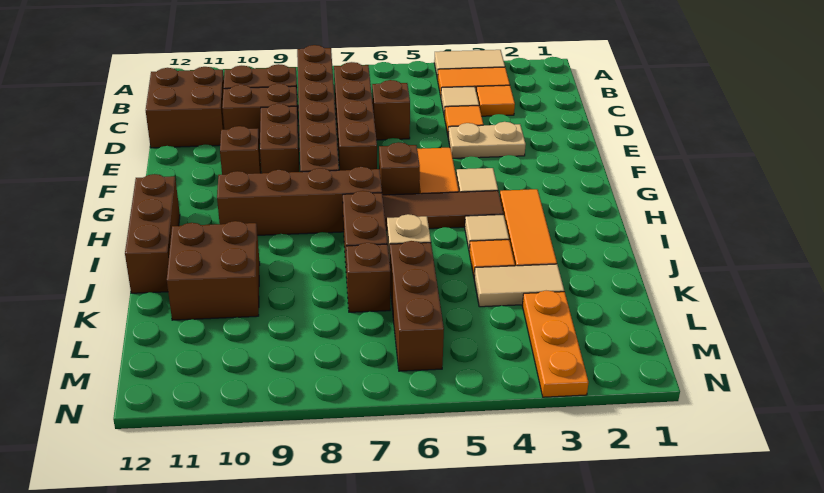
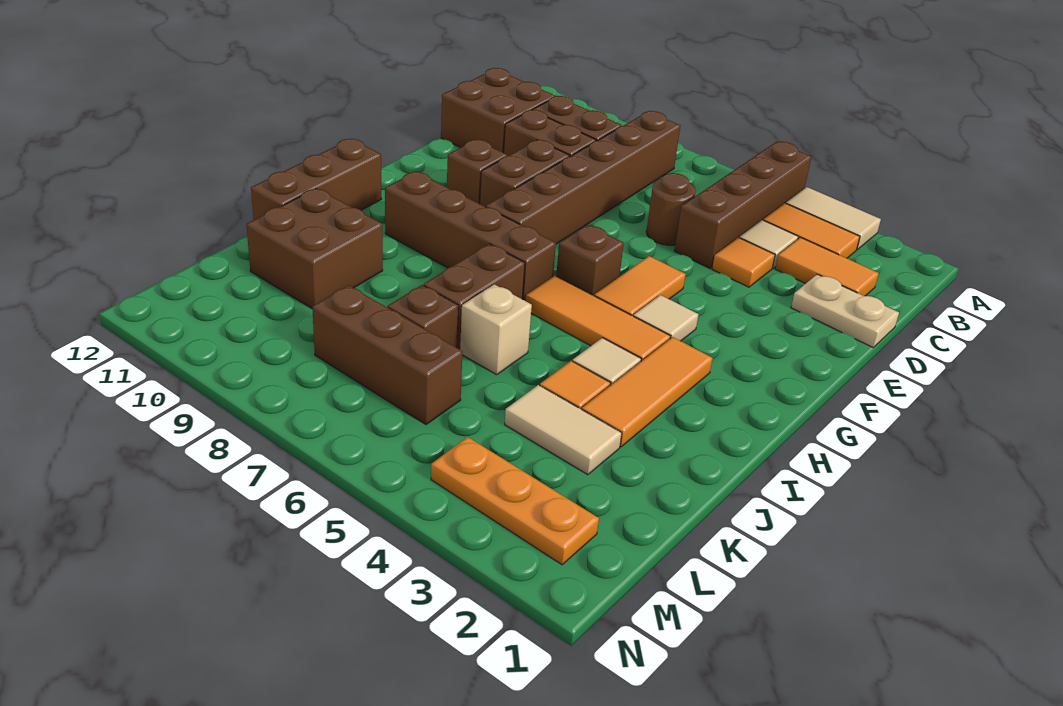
orange tile C3 level 1 -> orange tile C2:C3 level 1
brown brick C7:F7 level 1 -> brown brick A5:D5 level 1
brown brick D6 level 1 -> brown round brick D6 level 1
tan plate E3:E4 level 1 -> tan plate D1:D2 level 1
brown tile H4:H6 level 1 -> orange tile H4:H6 level 1
brown brick K6:M6 level 1 -> brown brick L6:L8 level 1
orange plate L3:N3 level 1 -> orange plate M2:M4 level 1

